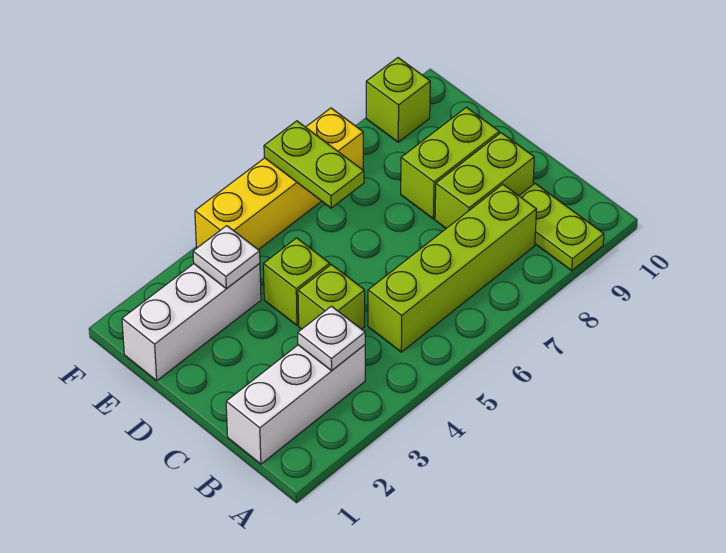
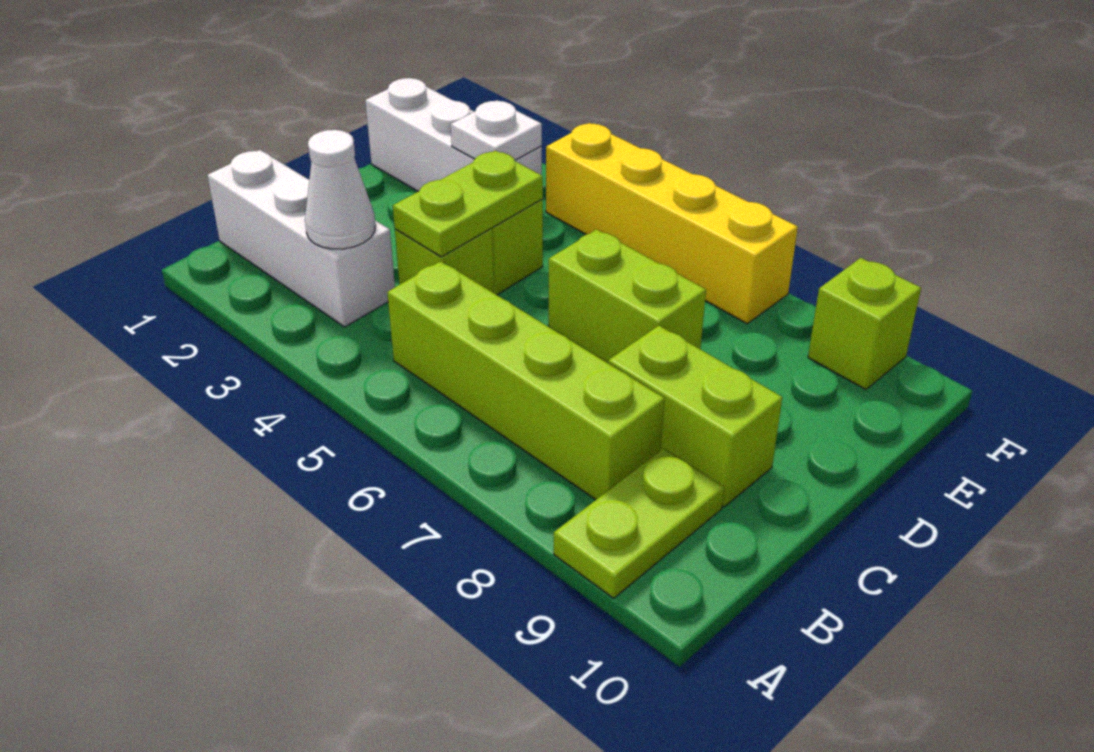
white plate B3 level 2 -> white cone B3 level 2
lime brick D8:D9 level 1 -> lime brick D6:D7 level 1
lime plate E6:F6 level 2 -> lime plate C4:D4 level 2

